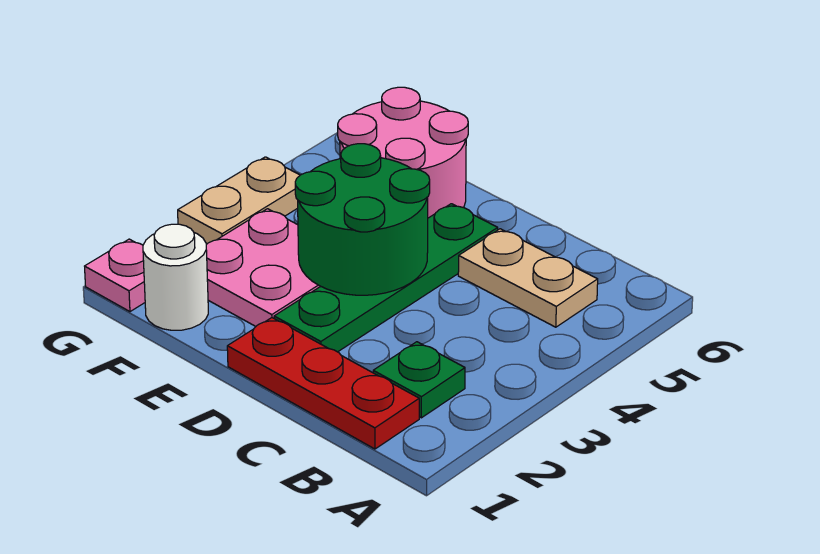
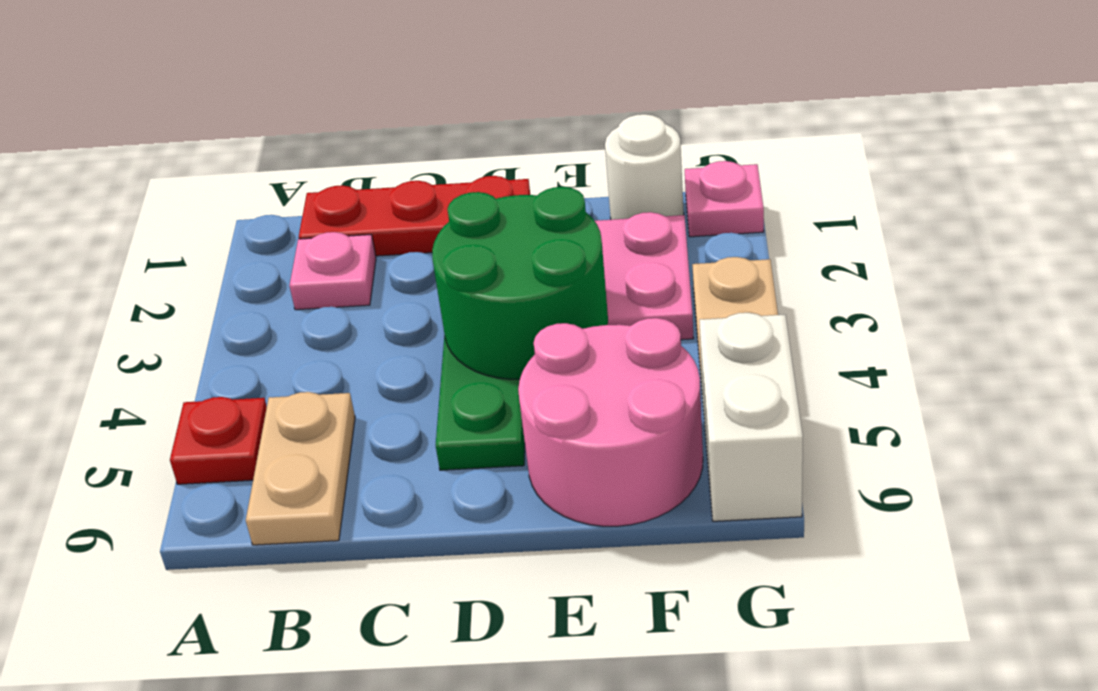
none -> red plate A5 level 1
green plate B2 level 1 -> pink plate B2 level 1
tan plate B5:C5 level 1 -> tan plate B5:B6 level 1
none -> white brick G5:G6 level 1

